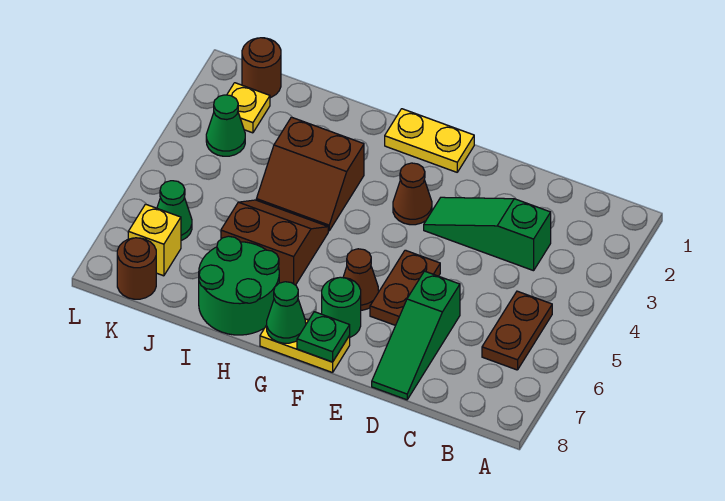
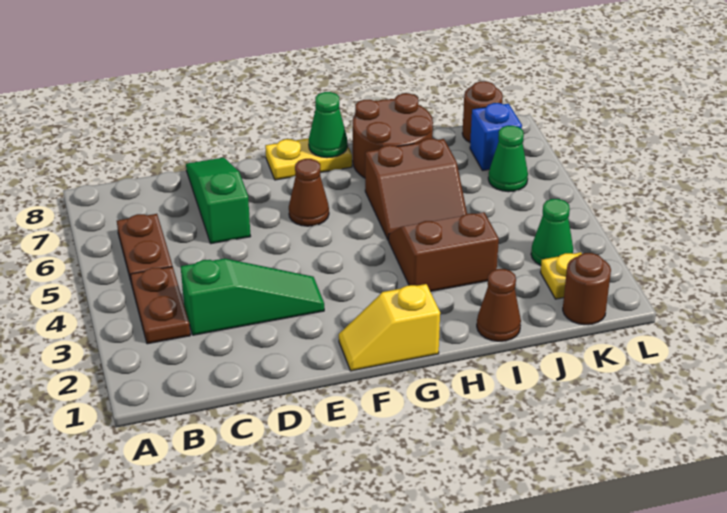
brown plate E5:E6 level 1 -> brown plate B3:B4 level 1
yellow plate F1:G1 level 1 -> yellow slope F1:G1 level 1 top G
brown cone F3 level 1 -> brown cone I1 level 1
green round brick F7 level 1 -> none
green plate F8 level 2 -> none
green round brick H7:I8 level 1 -> brown round brick H7:I8 level 1
yellow brick K7 level 1 -> blue brick K7 level 1

